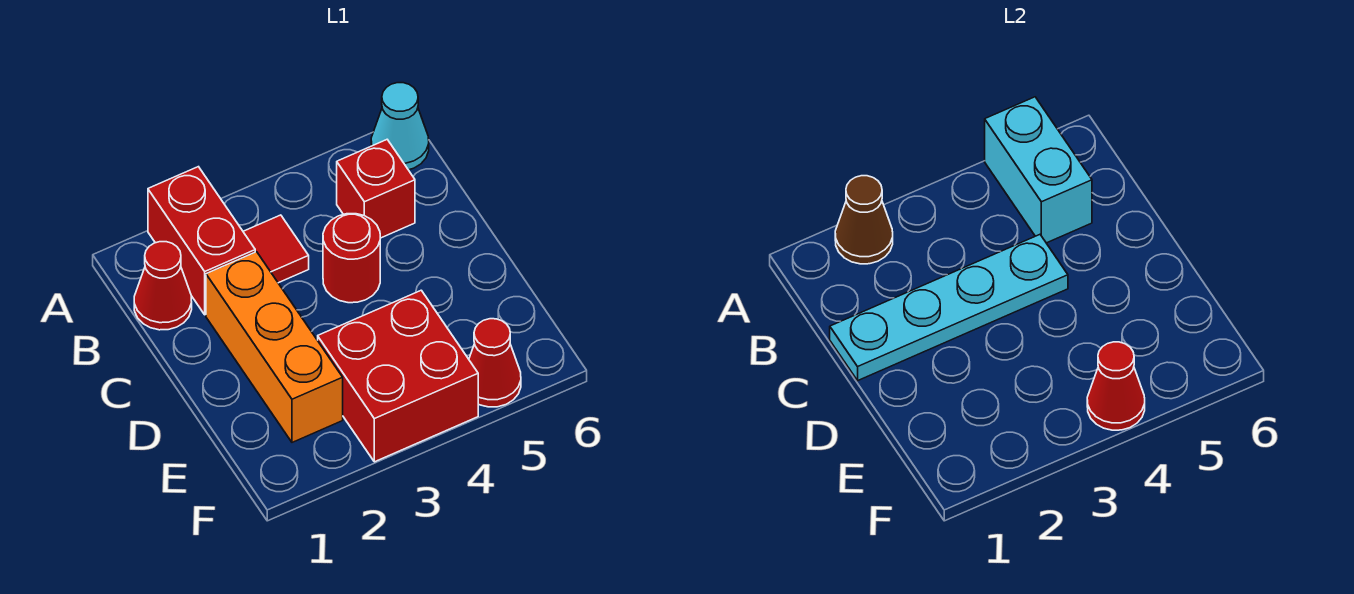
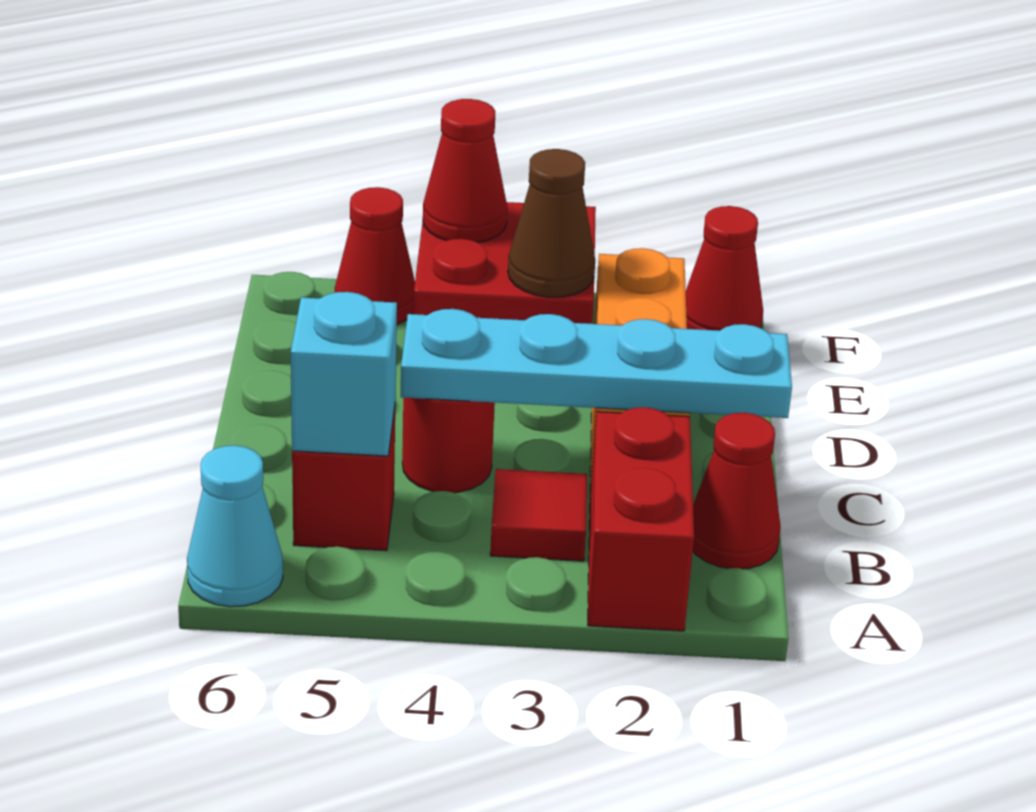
brown cone A2 level 2 -> brown cone E3 level 2
cyan brick A5:B5 level 2 -> cyan brick B5 level 2
none -> red cone F1 level 1

